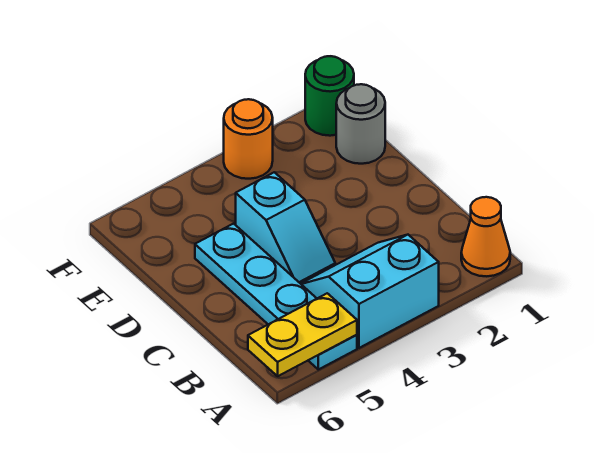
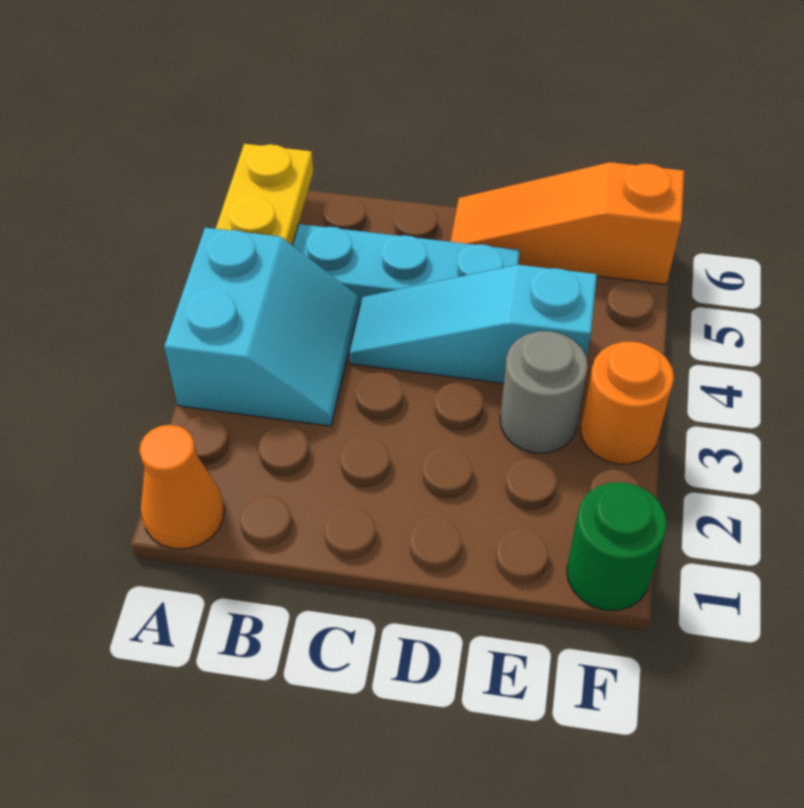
cyan slope C4:D4 level 1 top D -> cyan slope C4:E4 level 1 top E
none -> orange slope D6:F6 level 1 top F
grey round brick E1 level 1 -> grey round brick E3 level 1

